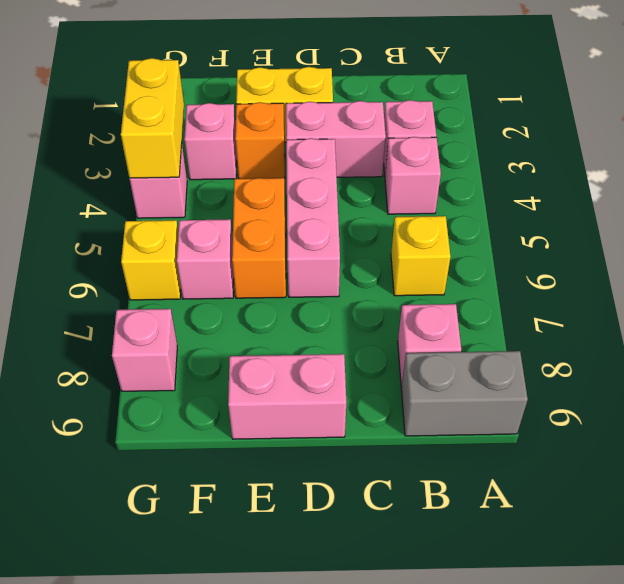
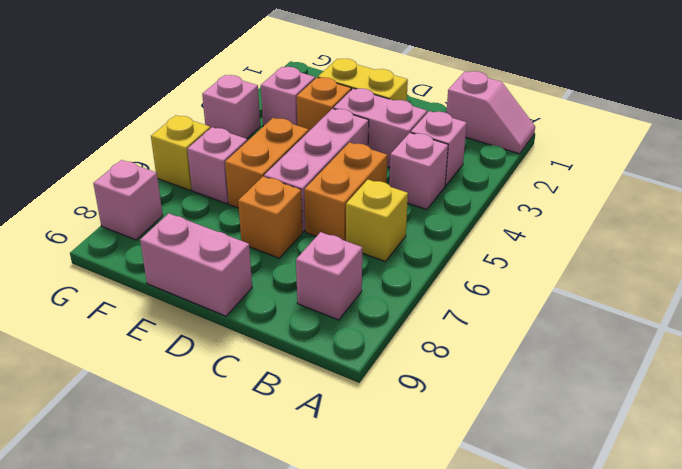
none -> pink slope A1:B1 level 1 top B
grey brick A9:B9 level 1 -> none
none -> orange brick C5:C6 level 1
none -> orange brick D7 level 1
yellow brick G3:G4 level 2 -> none

